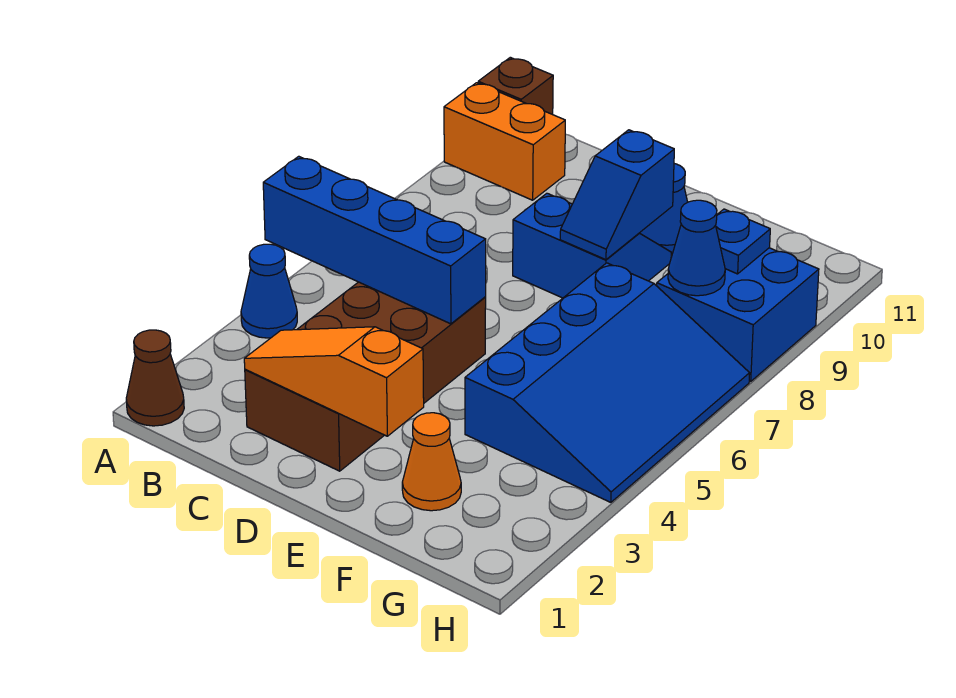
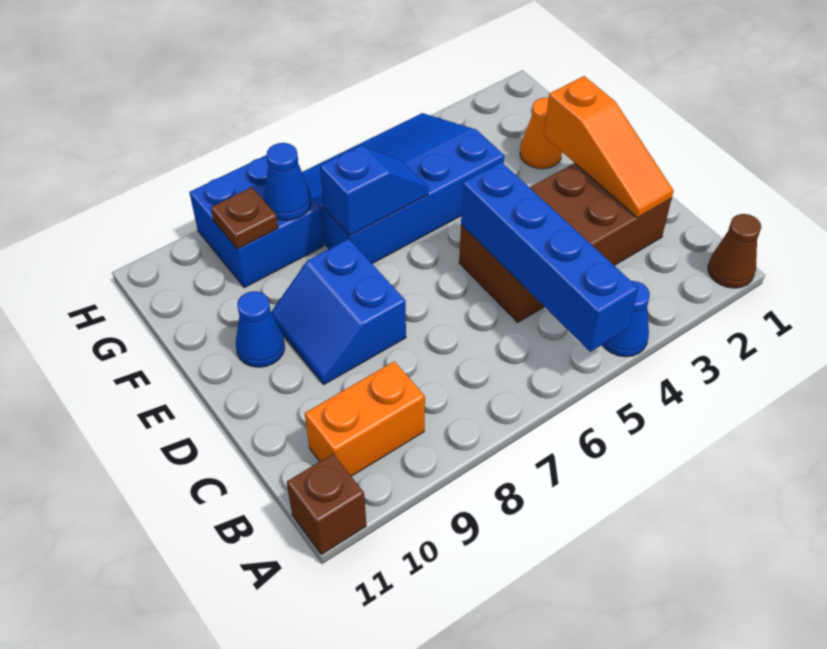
orange brick A10:B10 level 1 -> orange brick B9:B10 level 1
blue slope E8:E9 level 2 top 9 -> blue slope F6:F7 level 2 top 7
blue plate G9 level 2 -> brown plate G9 level 2

